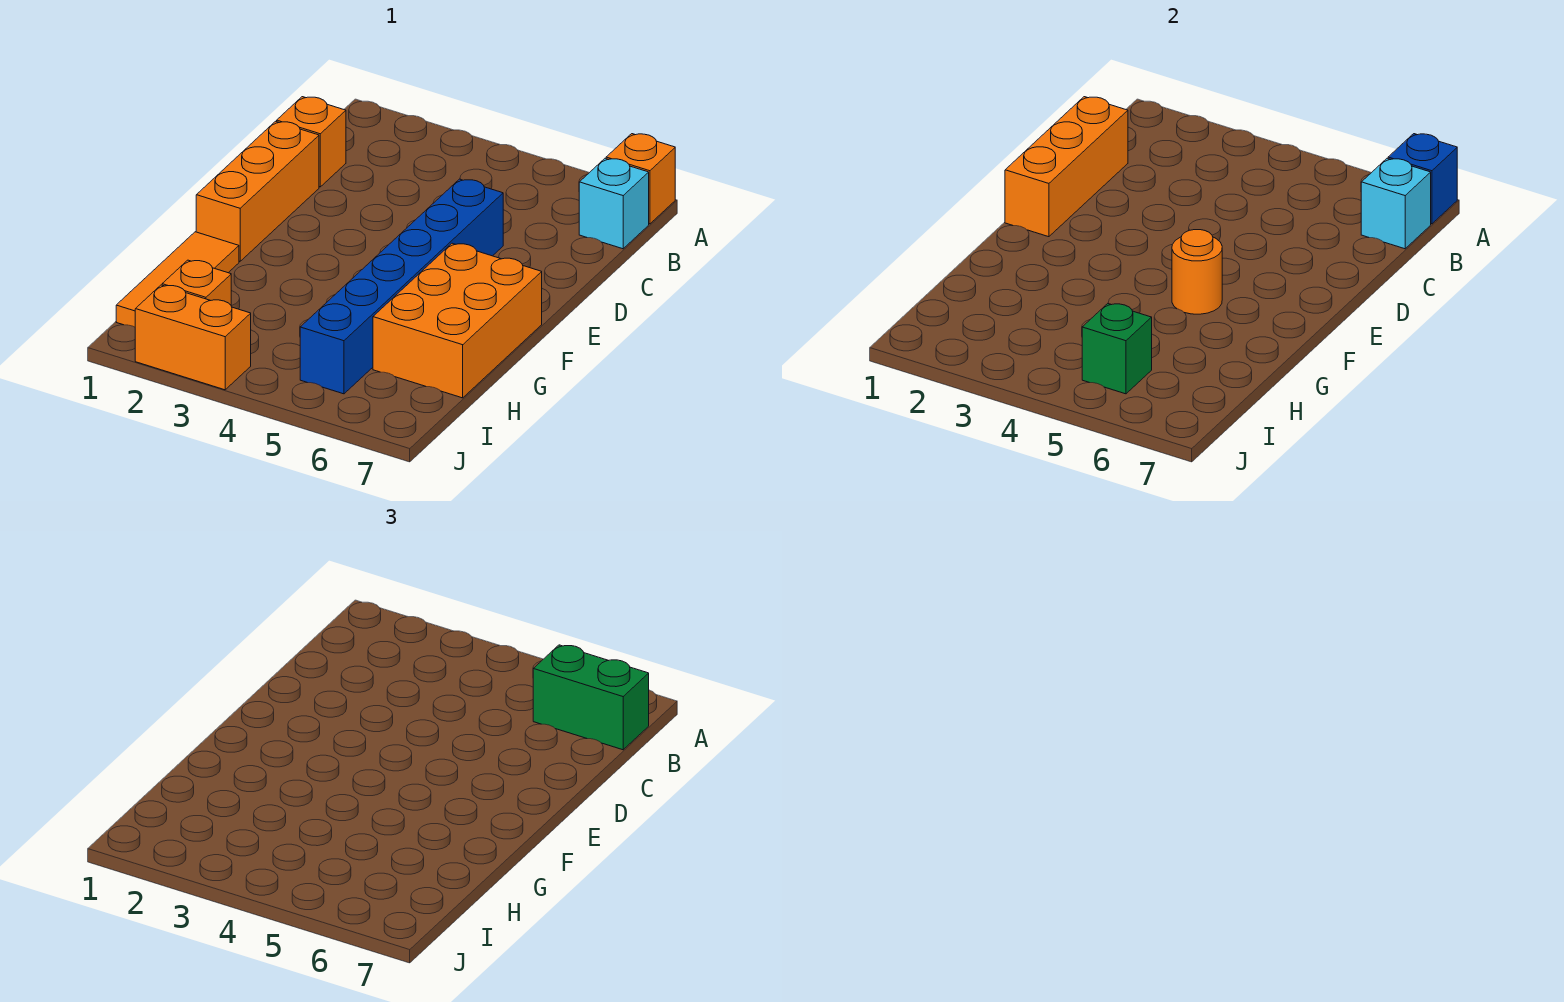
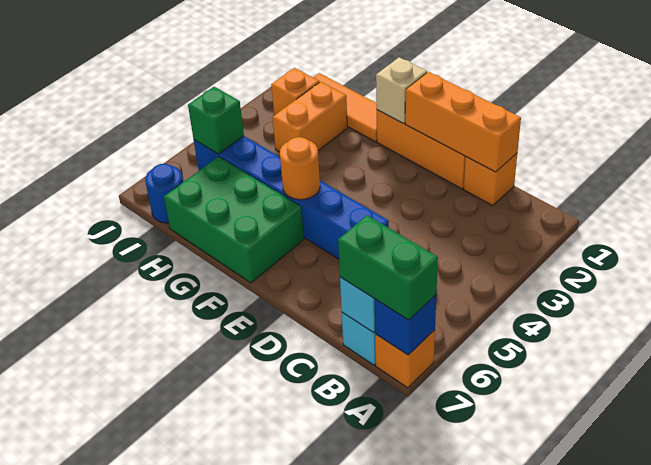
green brick B6:B7 level 3 -> green brick A7:B7 level 3
none -> tan brick F1 level 2
orange brick F6:H7 level 1 -> green brick F6:H7 level 1
none -> blue round brick I7 level 1
orange brick J2:J3 level 1 -> orange brick H2:H3 level 1

